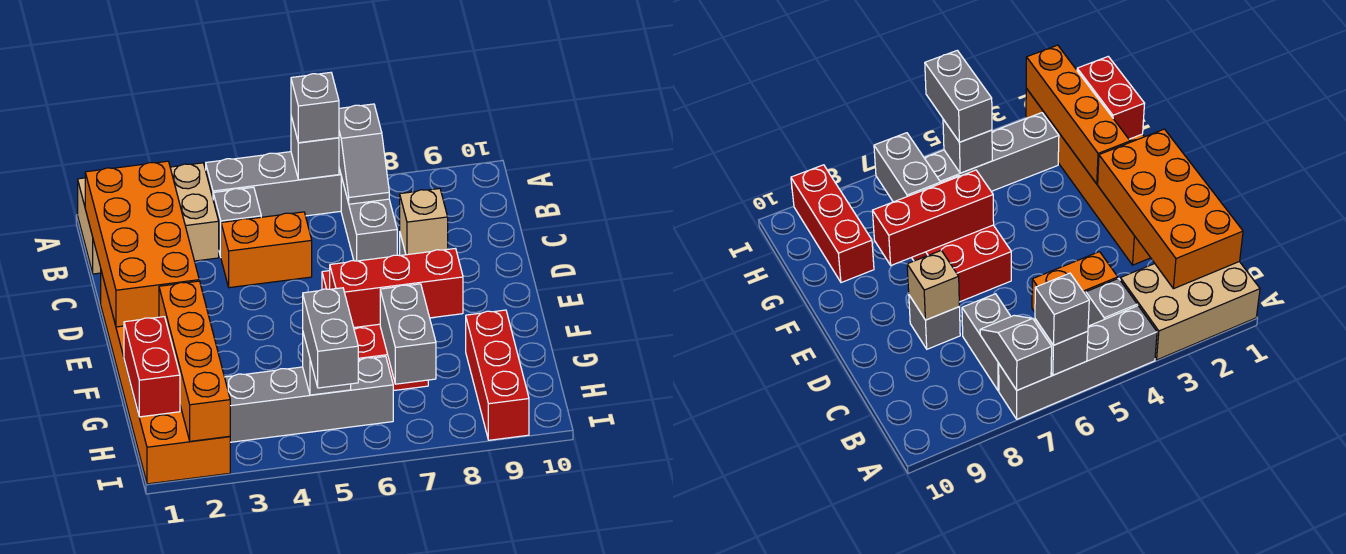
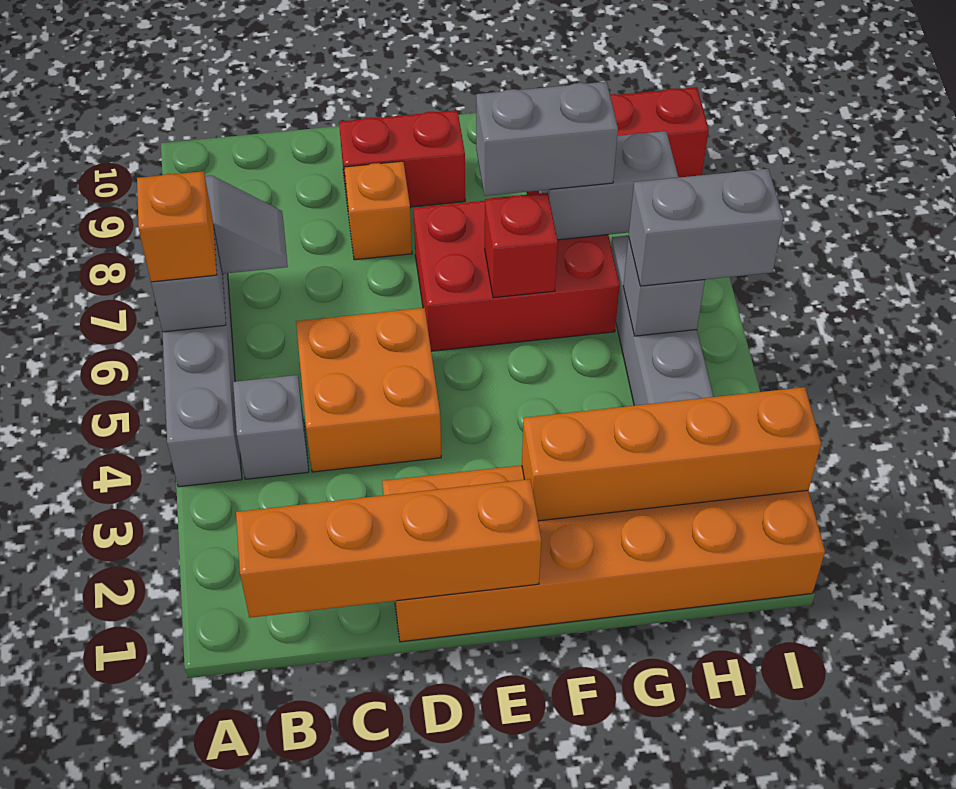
tan brick A1:B3 level 1 -> none
grey brick A6 level 3 -> orange brick A6 level 3
orange brick B1:E2 level 2 -> orange brick B1:E1 level 2
grey brick B7:C7 level 1 -> grey brick F7:G7 level 3
orange brick C4:C5 level 1 -> orange brick C4:D5 level 1
grey brick D8 level 1 -> orange brick D8 level 1
tan brick D8 level 2 -> none
red brick F6:F8 level 2 -> red brick F6 level 2
red brick G1:H1 level 2 -> red brick D9:E9 level 1

